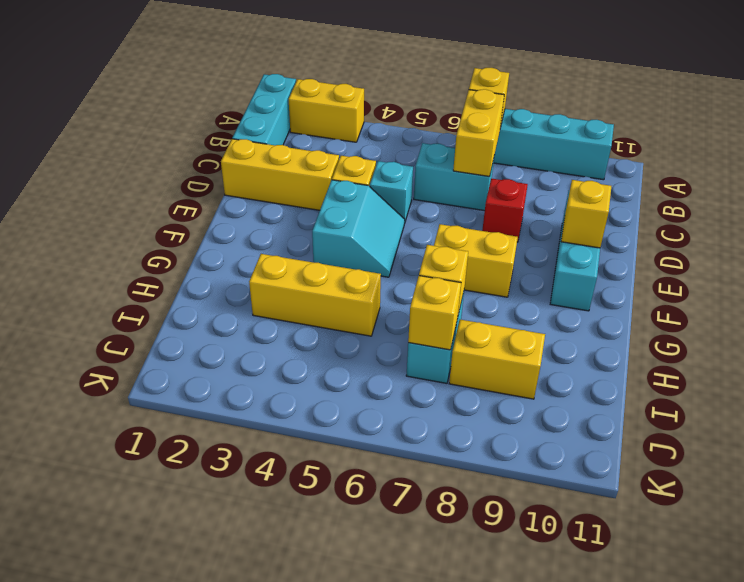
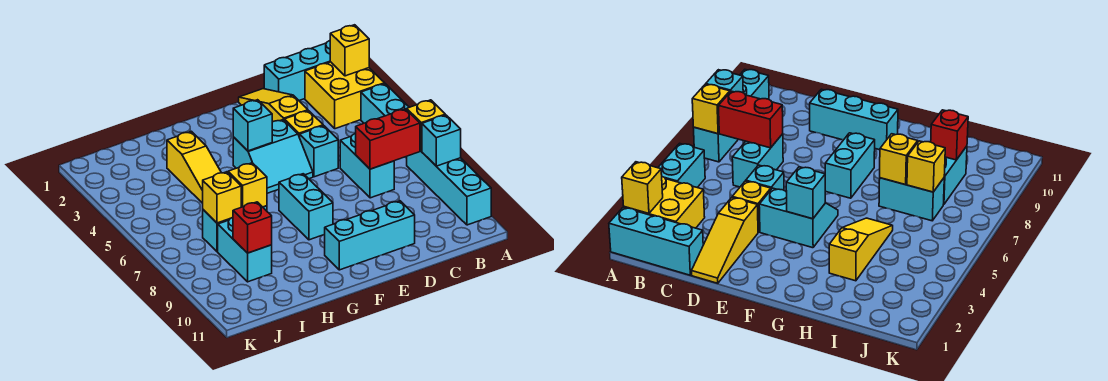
yellow brick A2:A3 level 1 -> yellow brick A2:B3 level 1
none -> cyan brick A4:A5 level 1
none -> cyan brick A8 level 2
yellow brick B7:C7 level 2 -> red brick B7:C7 level 2
yellow brick D1:D3 level 1 -> yellow slope D1:D3 level 1 top 3
red brick D8 level 1 -> red brick I9 level 2
yellow brick E10 level 2 -> yellow brick A2 level 2
none -> cyan brick F4 level 2
yellow brick F7:F8 level 1 -> cyan brick F7:F8 level 1
yellow brick H3:H5 level 1 -> yellow slope H3:H5 level 1 top 3
yellow brick I8:I9 level 1 -> cyan brick I8:I9 level 1

